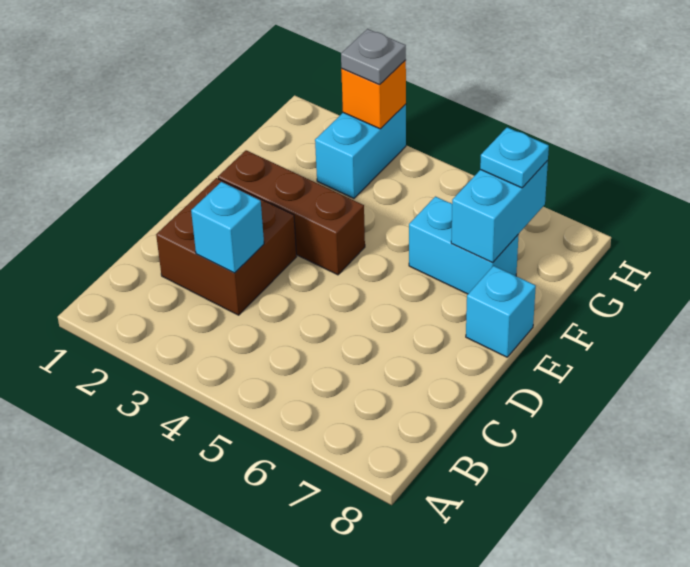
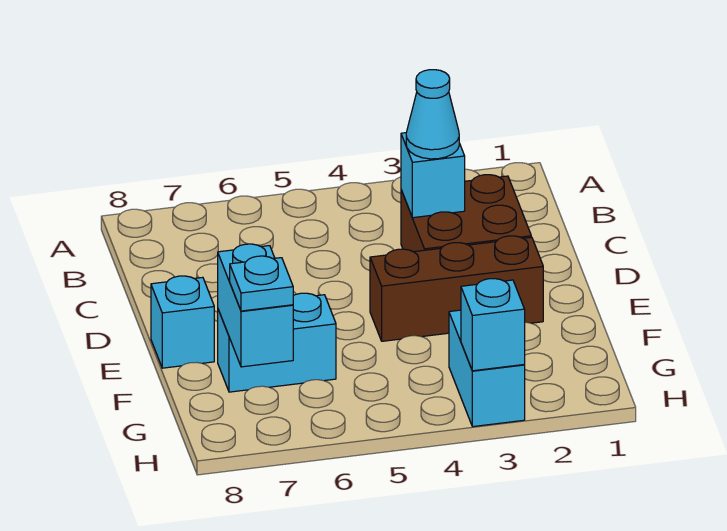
none -> cyan cone C3 level 3
orange brick H3 level 2 -> cyan brick H3 level 2
grey plate H3 level 3 -> none

